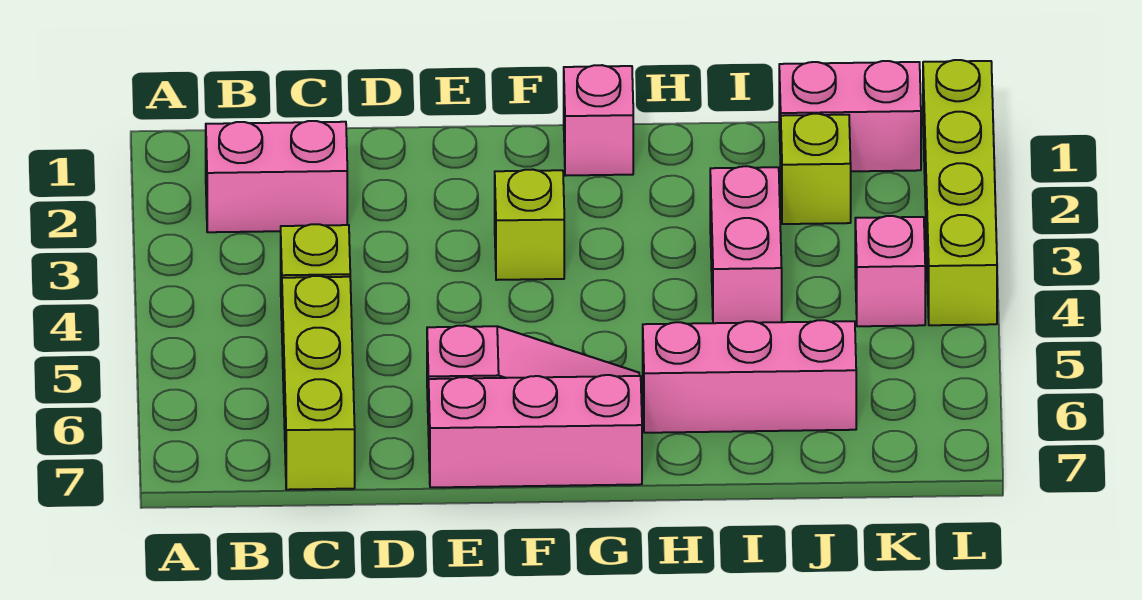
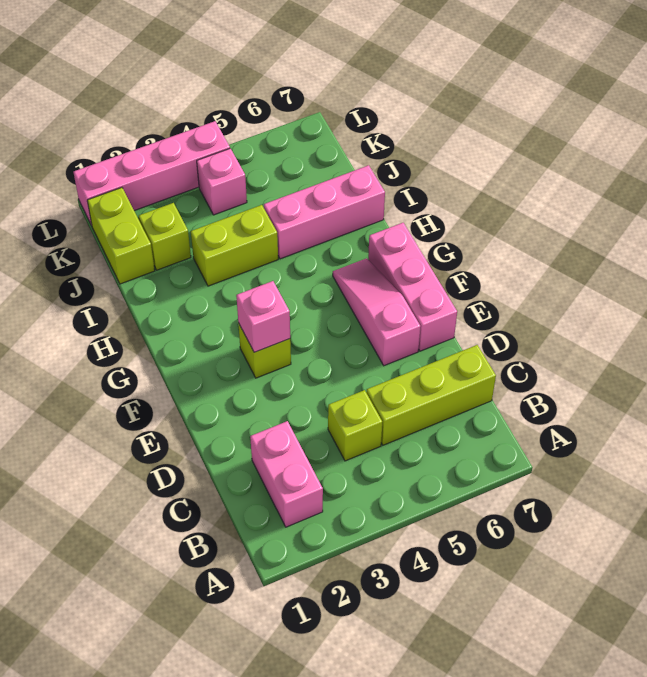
pink brick G1 level 1 -> pink brick F3 level 2
pink brick H6:J6 level 1 -> pink brick I5:I7 level 1
pink brick I3:I4 level 1 -> lime brick I3:I4 level 1
pink brick J1:K1 level 1 -> lime brick J1:K1 level 1
lime brick L1:L4 level 1 -> pink brick L1:L4 level 1

